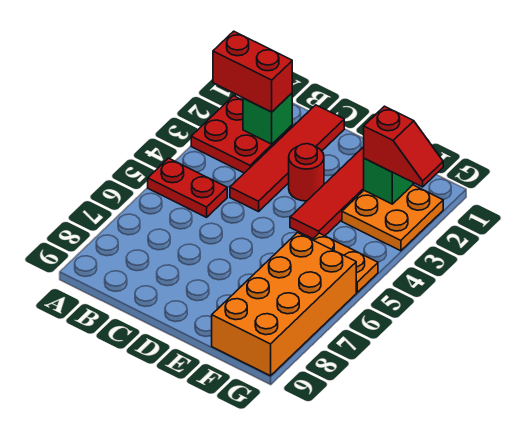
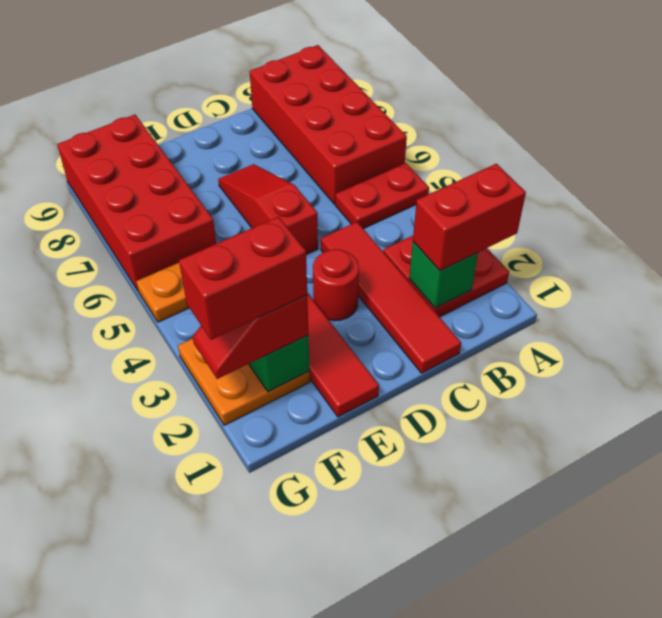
none -> red brick A6:B9 level 1
none -> red slope D5:D7 level 1 top 5
none -> red brick F2:G2 level 4
orange brick F6:G9 level 1 -> red brick F6:G9 level 1

